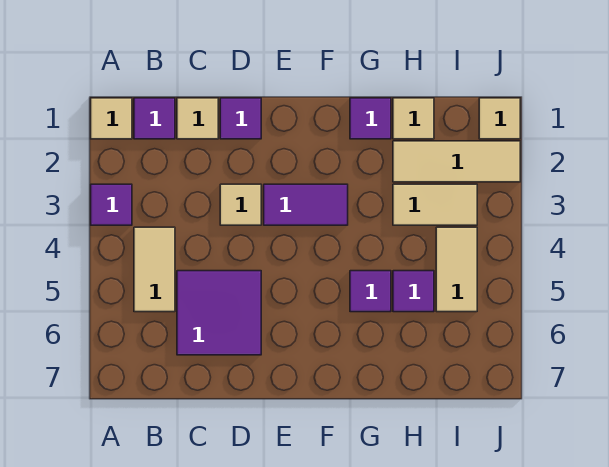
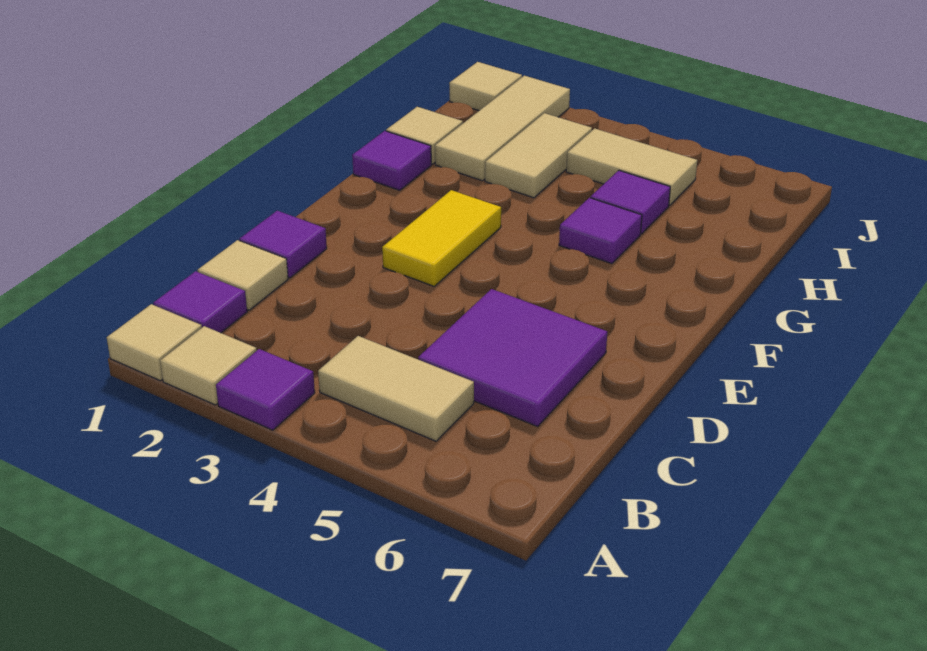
tan tile D3 level 1 -> tan tile A2 level 1
purple tile E3:F3 level 1 -> yellow tile E3:F3 level 1

